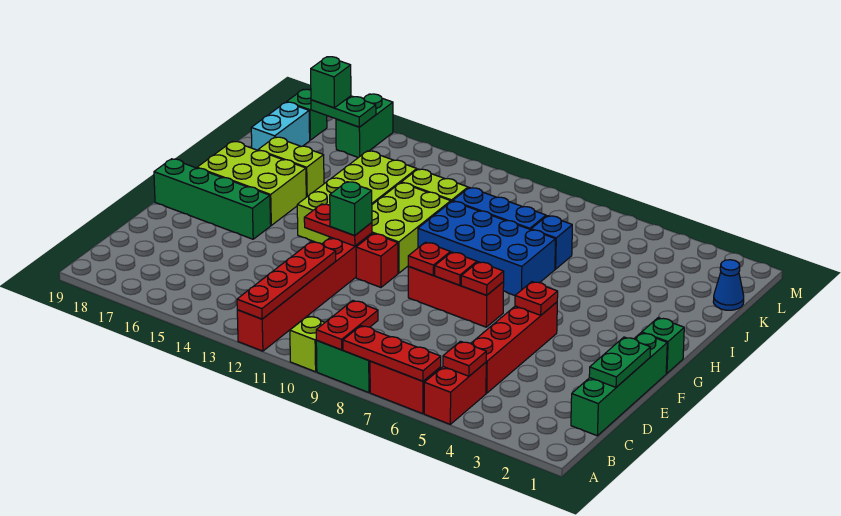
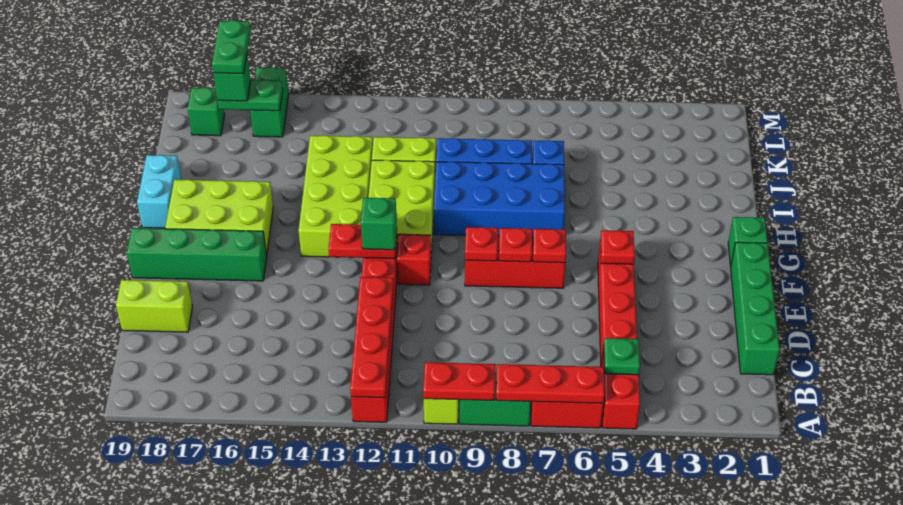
red plate A9:B9 level 2 -> red plate A9:A10 level 2
red plate B5 level 2 -> green plate B5 level 2
green plate D1:E1 level 2 -> green plate L17:M17 level 4
lime brick I16:I17 level 1 -> lime brick D18:D19 level 1
cyan brick J18:K18 level 1 -> cyan brick H19:I19 level 1
blue cone K1 level 1 -> none

